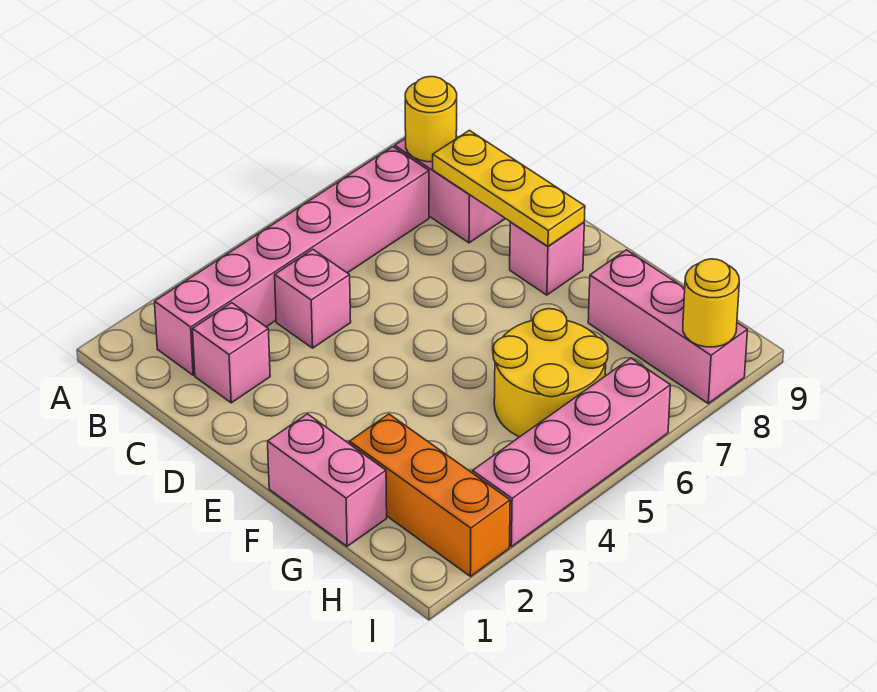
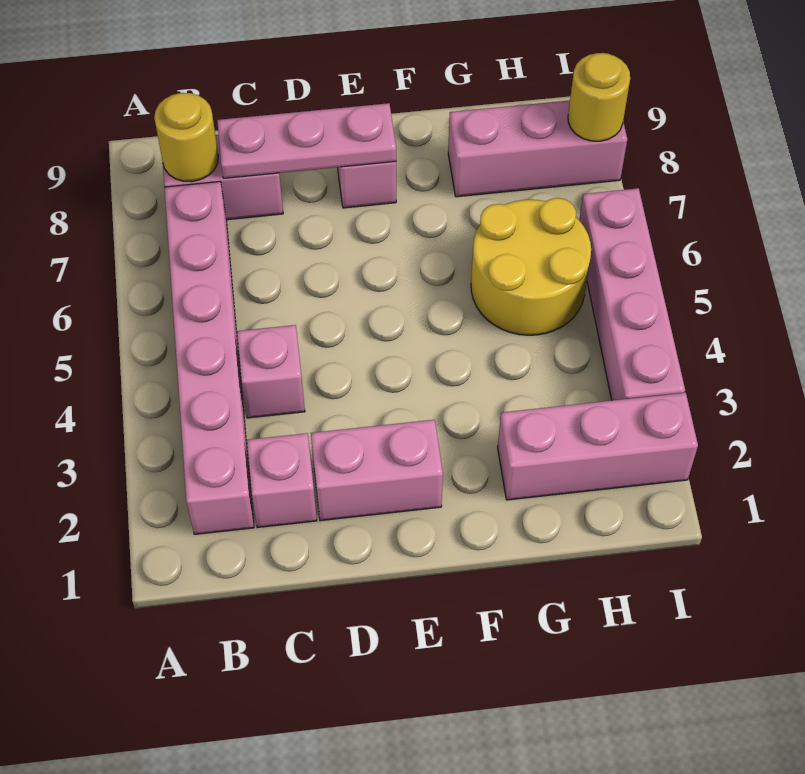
yellow plate C8:E8 level 2 -> pink plate C8:E8 level 2
pink brick F1:G1 level 1 -> pink brick D2:E2 level 1
orange brick G2:I2 level 1 -> pink brick G2:I2 level 1

